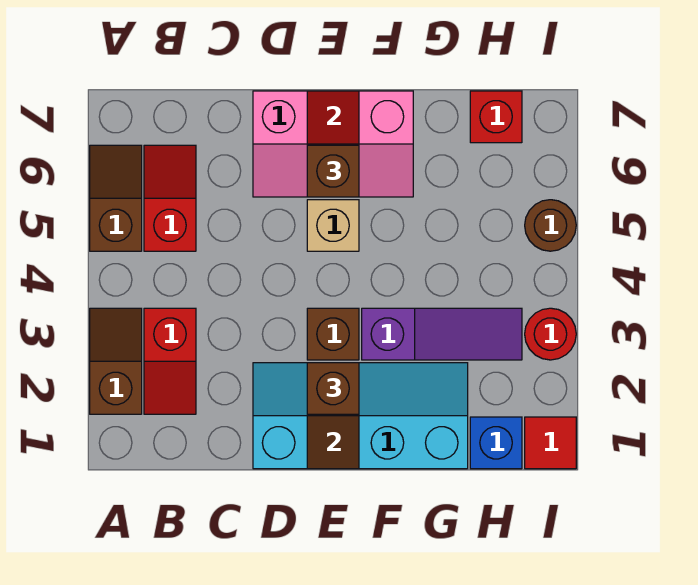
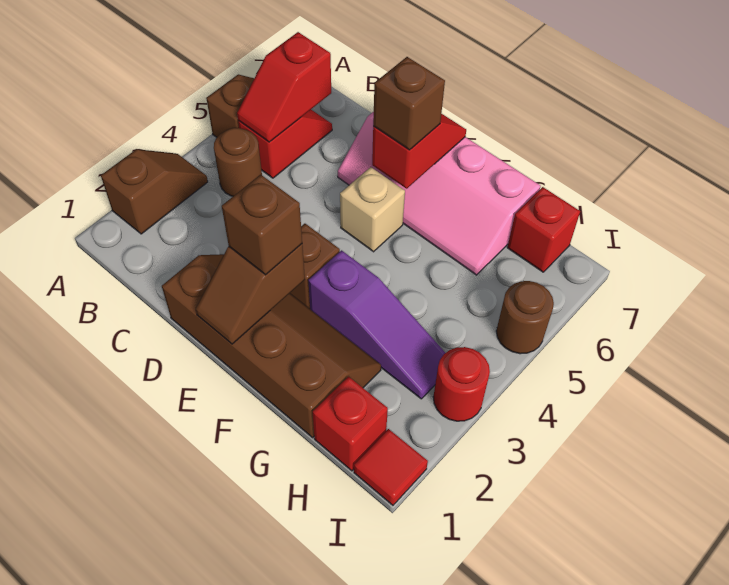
red slope B2:B3 level 1 top 3 -> red slope B5:B6 level 2 top 6
none -> brown round brick B4 level 1
cyan slope D1:G2 level 1 top 1 -> brown slope D1:G2 level 1 top 1
pink slope D6:F7 level 1 top 7 -> pink slope D6:G7 level 1 top 7
blue brick H1 level 1 -> red brick H1 level 1

